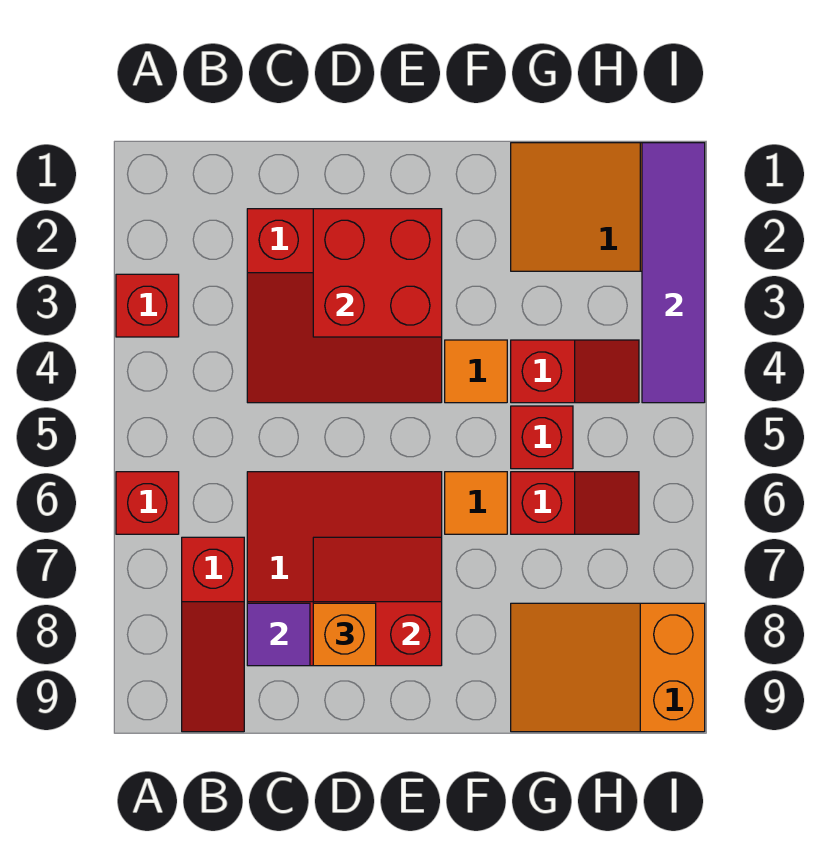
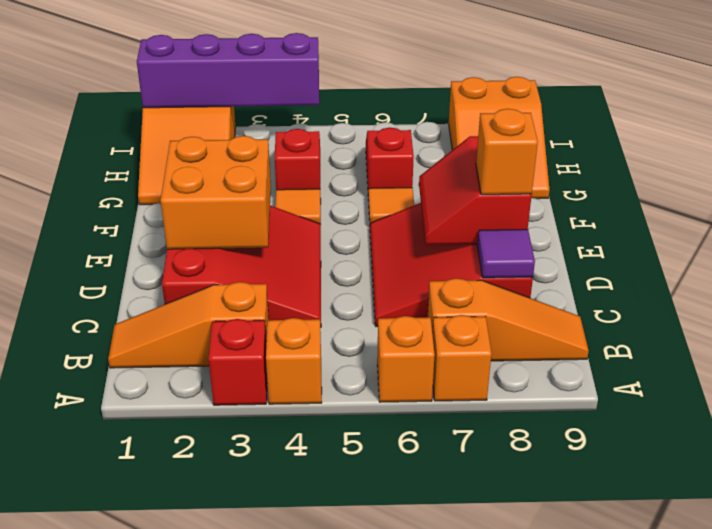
none -> orange brick A4 level 1
red brick A6 level 1 -> orange brick A6 level 1
none -> orange brick A7 level 1
none -> orange slope B1:B3 level 1 top 3
red slope B7:B9 level 1 top 7 -> orange slope B7:B9 level 1 top 7
red brick D2:E3 level 2 -> orange brick D2:E3 level 2
red brick G5 level 1 -> none
purple tile I1:I4 level 2 -> purple brick I1:I4 level 2

